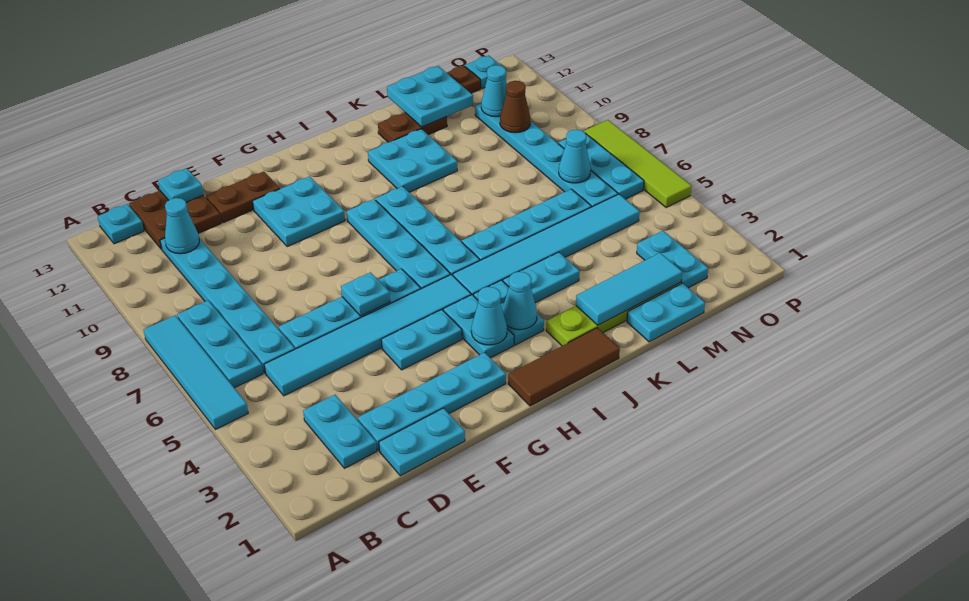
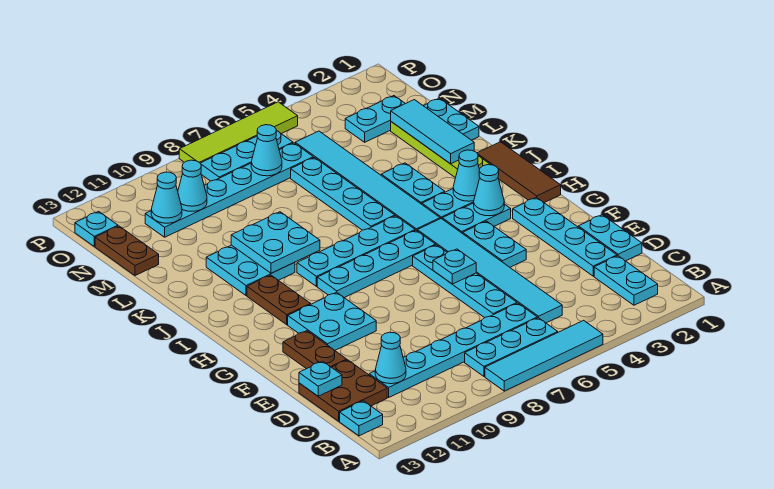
cyan plate C2:C3 level 1 -> cyan plate B2:C2 level 1
brown plate K12:L12 level 1 -> brown plate H11:I11 level 1
cyan plate L12:M13 level 2 -> cyan plate J9:K10 level 2
brown cone N10 level 2 -> cyan cone N10 level 2

